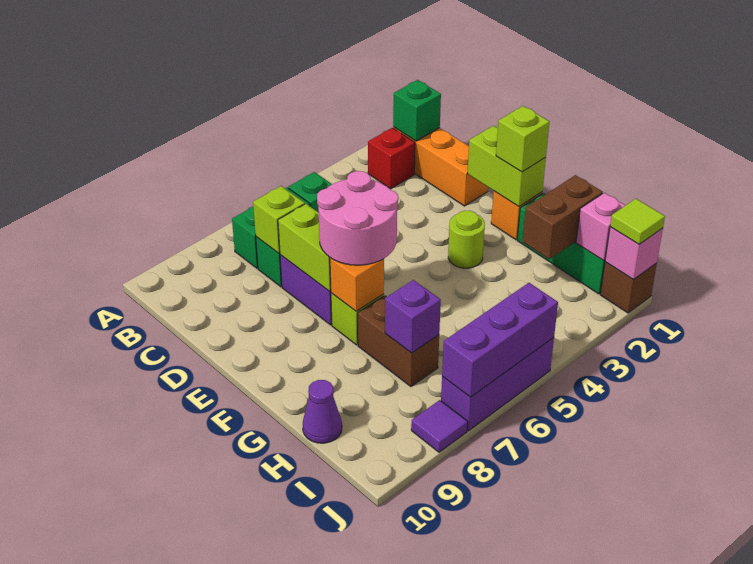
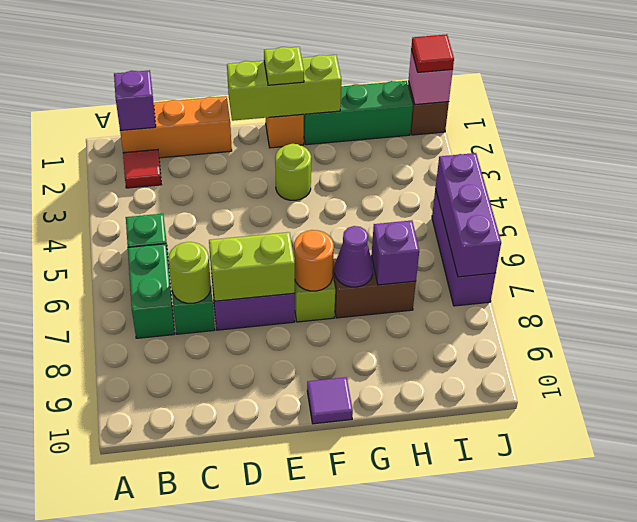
green brick B1 level 2 -> purple brick B1 level 2
red brick B2 level 1 -> red tile B2 level 1
lime brick C7 level 2 -> lime round brick C7 level 2
lime brick E1:F1 level 2 -> lime brick E1:G1 level 2
pink round brick E6:F7 level 3 -> none
lime brick F1 level 3 -> lime plate F1 level 3
orange brick F7 level 2 -> orange round brick F7 level 2
brown brick H1:H2 level 2 -> none
purple cone H10 level 1 -> purple cone G7 level 2
pink brick I1 level 2 -> none
lime tile J1 level 3 -> red tile J1 level 3
purple tile J8 level 1 -> purple tile F10 level 1

